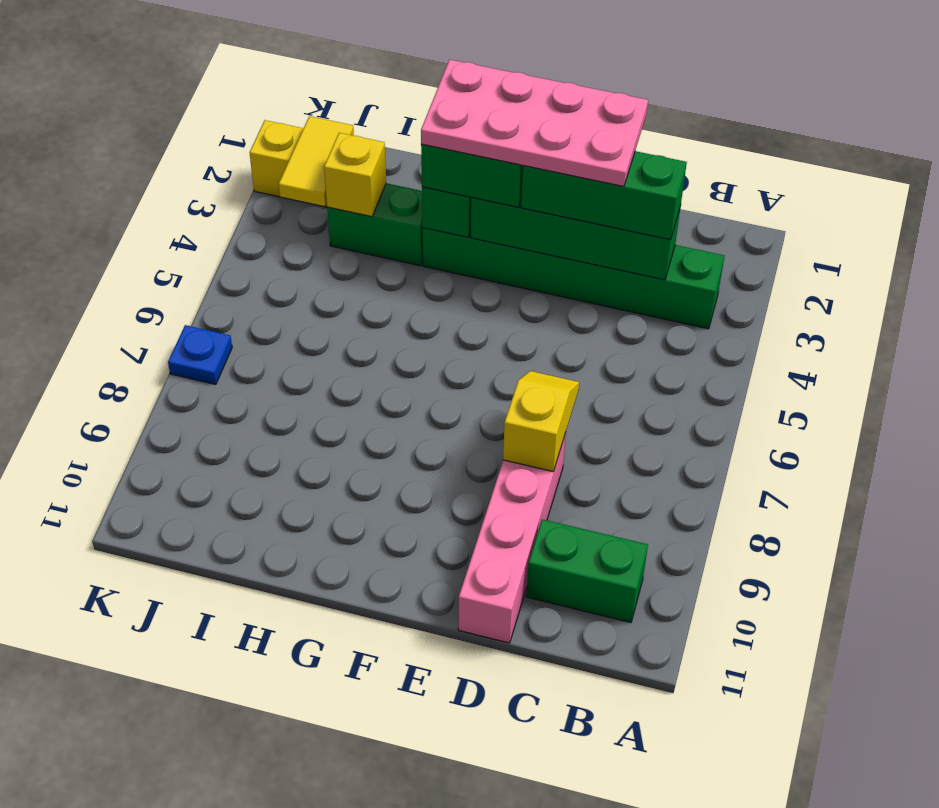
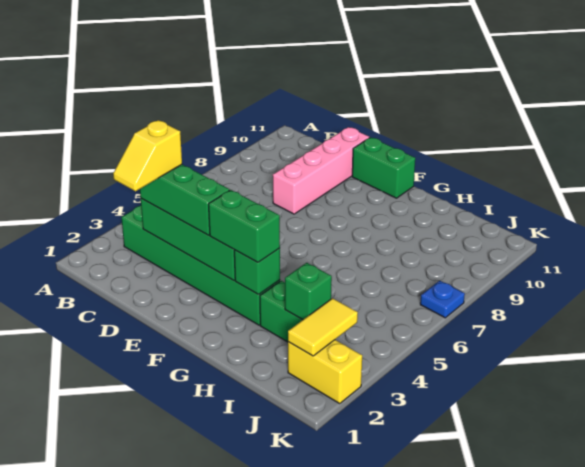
green brick B10:C10 level 1 -> green brick E11:F11 level 1
pink plate D2:G3 level 4 -> none
yellow slope D7:D8 level 2 top 8 -> yellow slope C2:C3 level 4 top 3
yellow brick I3 level 2 -> green brick I3 level 2

